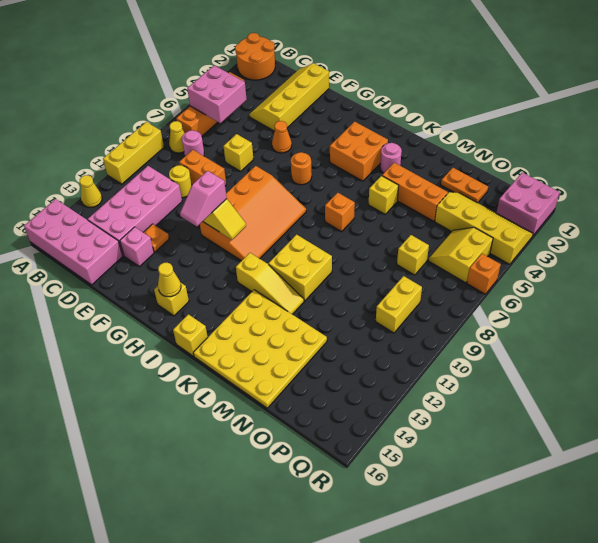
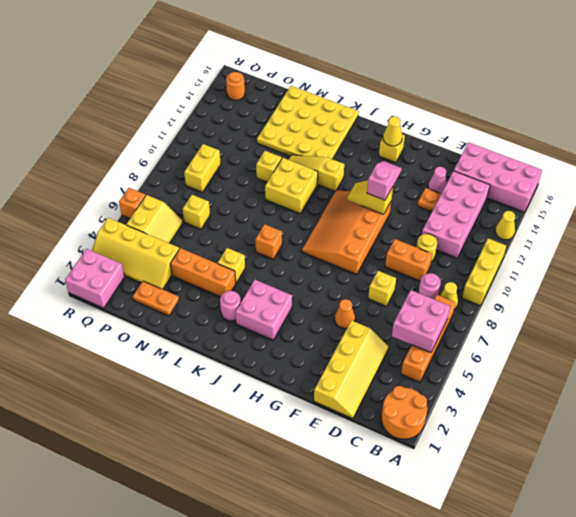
pink brick E14 level 1 -> pink cone E14 level 1
orange round brick H6 level 1 -> orange round brick Q15 level 1
orange brick I3:J4 level 1 -> pink brick I3:J4 level 1
yellow brick J16 level 1 -> yellow brick M11 level 1

